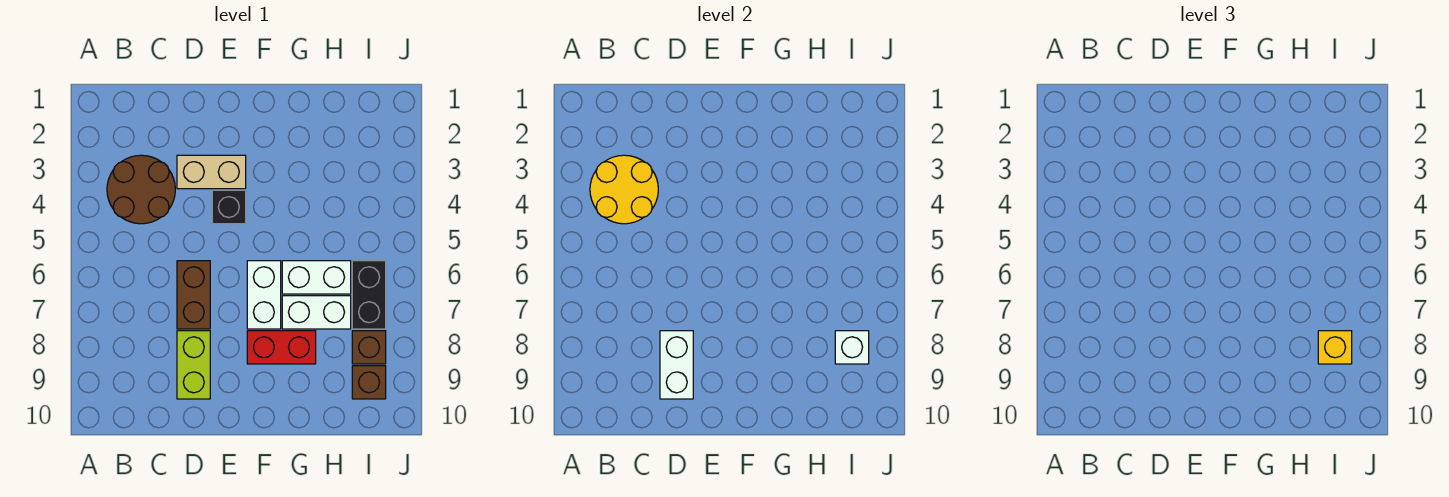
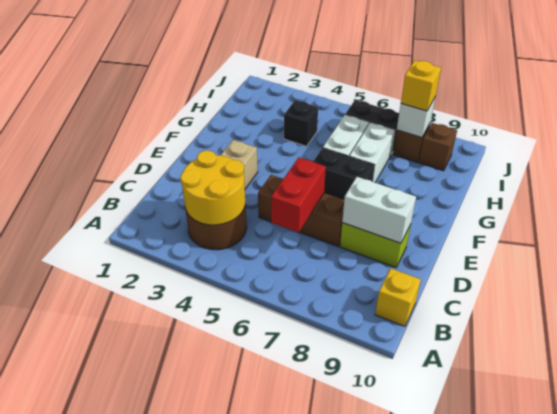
none -> yellow brick B10 level 1
brown brick D6:D7 level 1 -> brown brick D5:D7 level 1
black brick E4 level 1 -> black brick H4 level 1
white brick F6:F7 level 1 -> black brick F6:F7 level 1
red brick F8:G8 level 1 -> red brick C6:D6 level 2

